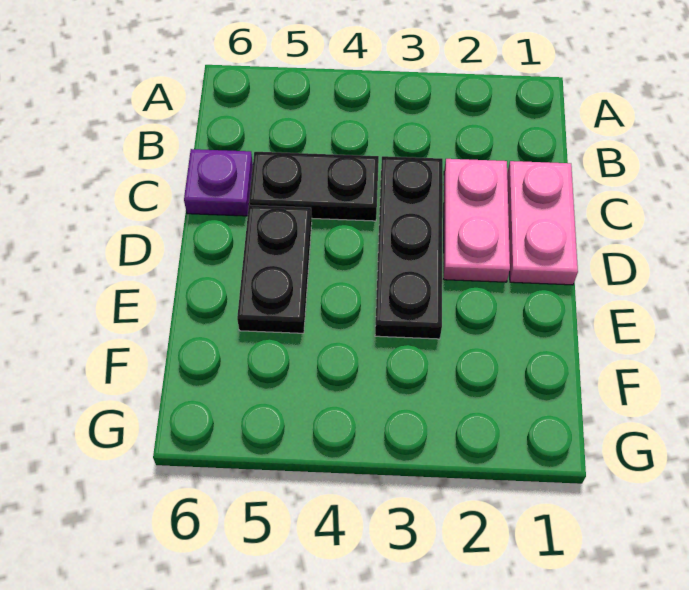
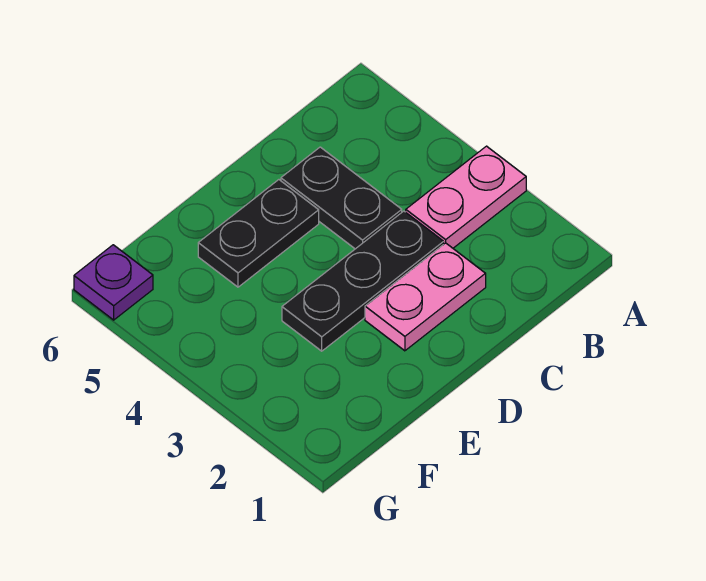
pink plate C1:D1 level 1 -> pink plate A3:B3 level 1
purple plate C6 level 1 -> purple plate G6 level 1

